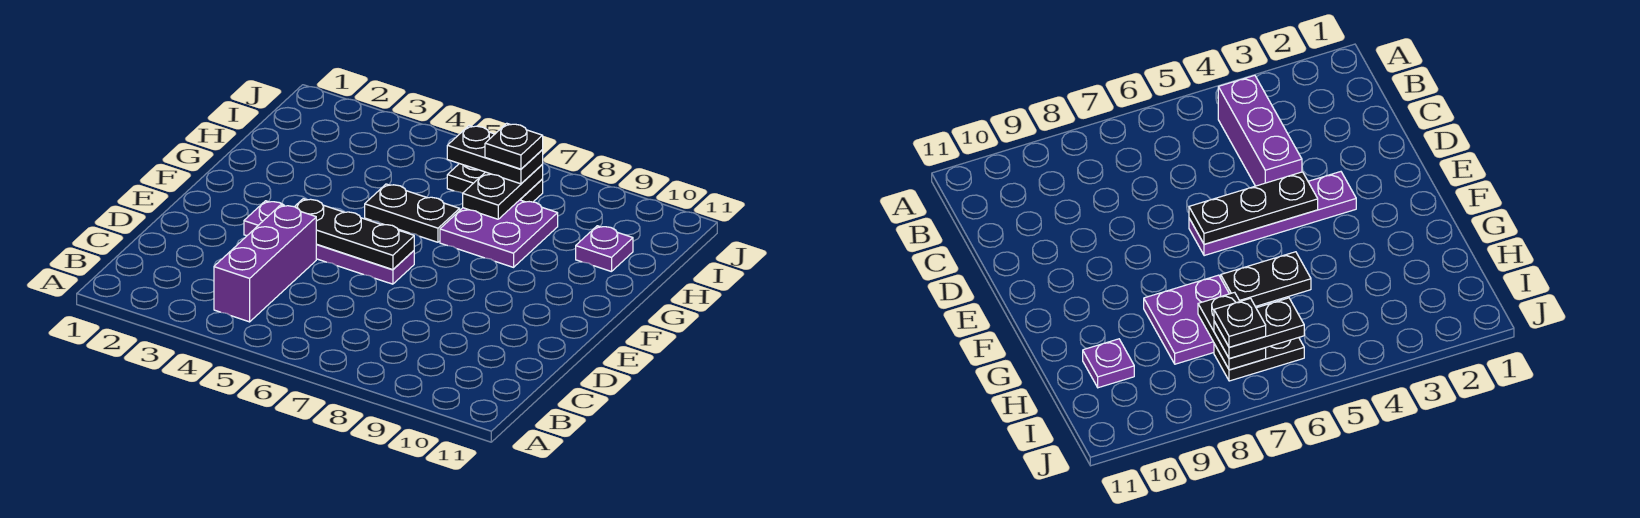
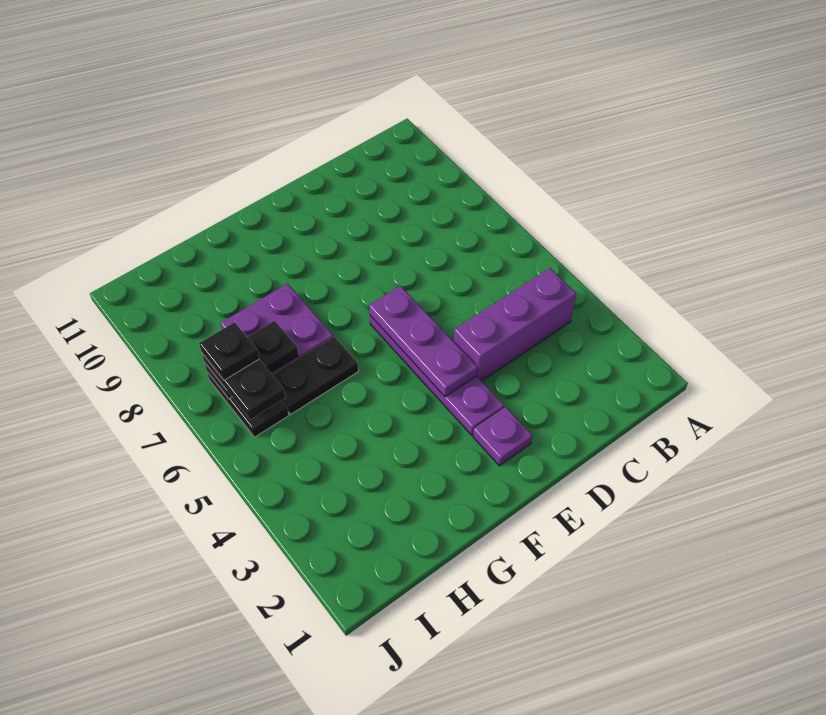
black plate E4:E6 level 2 -> purple plate E4:E6 level 2
black plate G5:G6 level 1 -> black plate G6:H6 level 1
purple plate H10 level 1 -> purple plate E2 level 1

